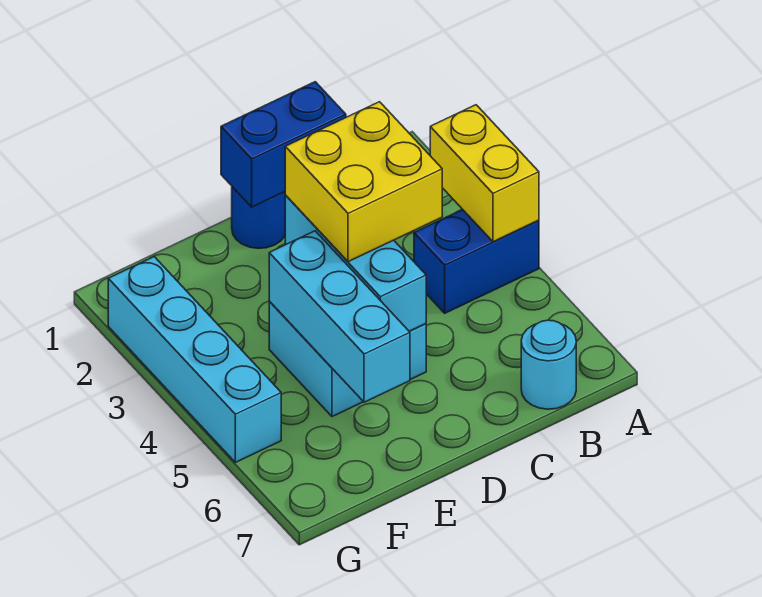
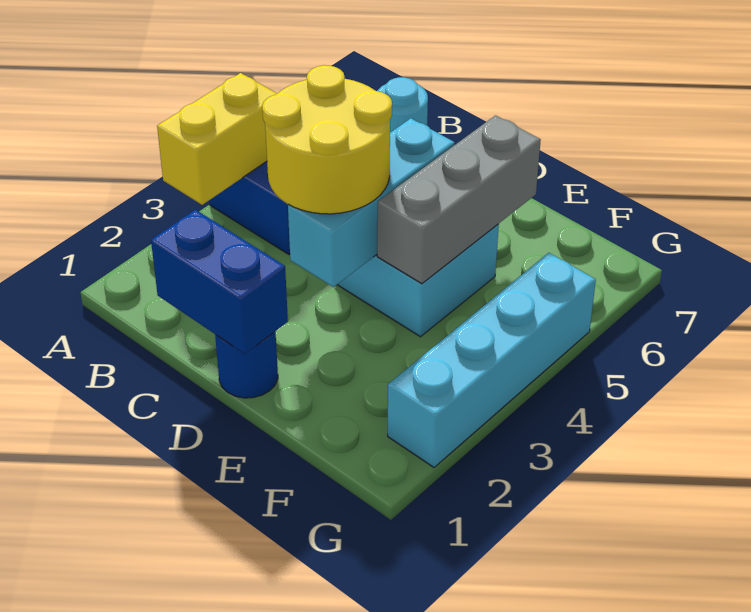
yellow brick C3:D4 level 3 -> yellow round brick C3:D4 level 3
cyan brick E4:E6 level 2 -> grey brick E4:E6 level 2

